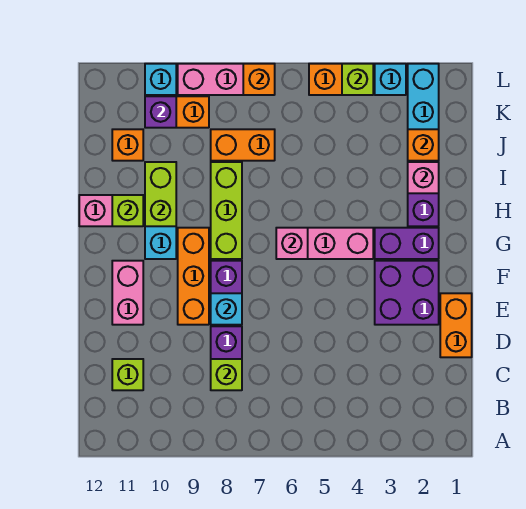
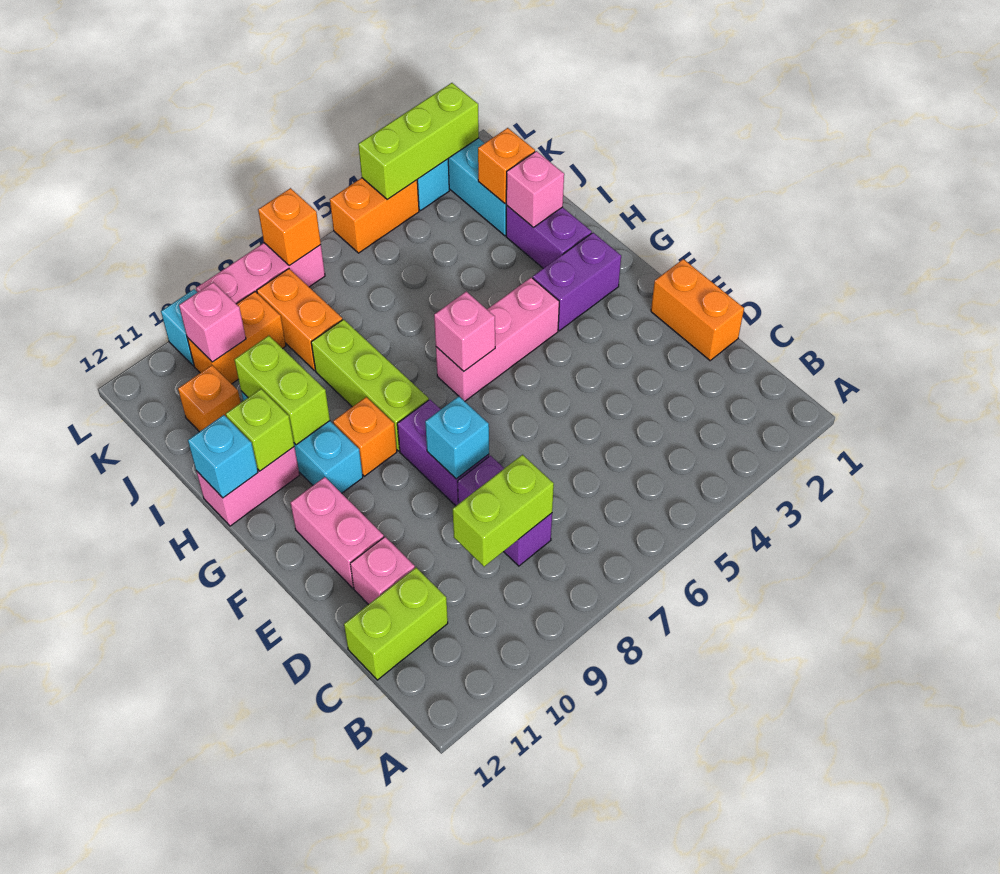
lime brick C8 level 2 -> lime brick C8:C9 level 2
lime brick C11 level 1 -> lime brick C11:C12 level 1
none -> pink brick D11 level 1
purple brick E2:F3 level 1 -> none
orange brick E9:G9 level 1 -> orange brick G9 level 1
none -> cyan brick H12 level 2
orange brick J7:J8 level 1 -> orange brick J8:K8 level 1
purple brick K10 level 2 -> pink brick K10 level 2
lime brick L4 level 2 -> lime brick L2:L4 level 2

